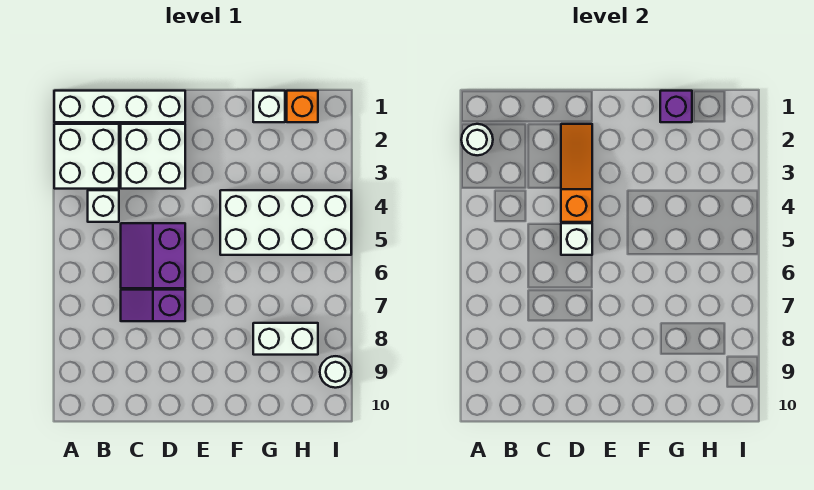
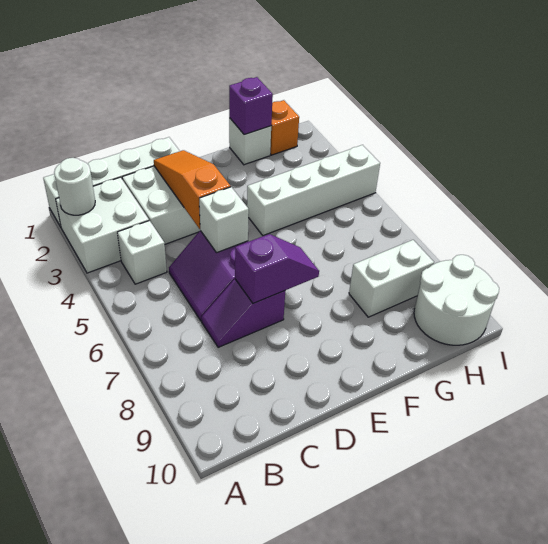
none -> purple slope D7:E7 level 2 top D
white brick F4:I5 level 1 -> white brick F4:I4 level 1
white round brick I9 level 1 -> white round brick H9:I10 level 1

